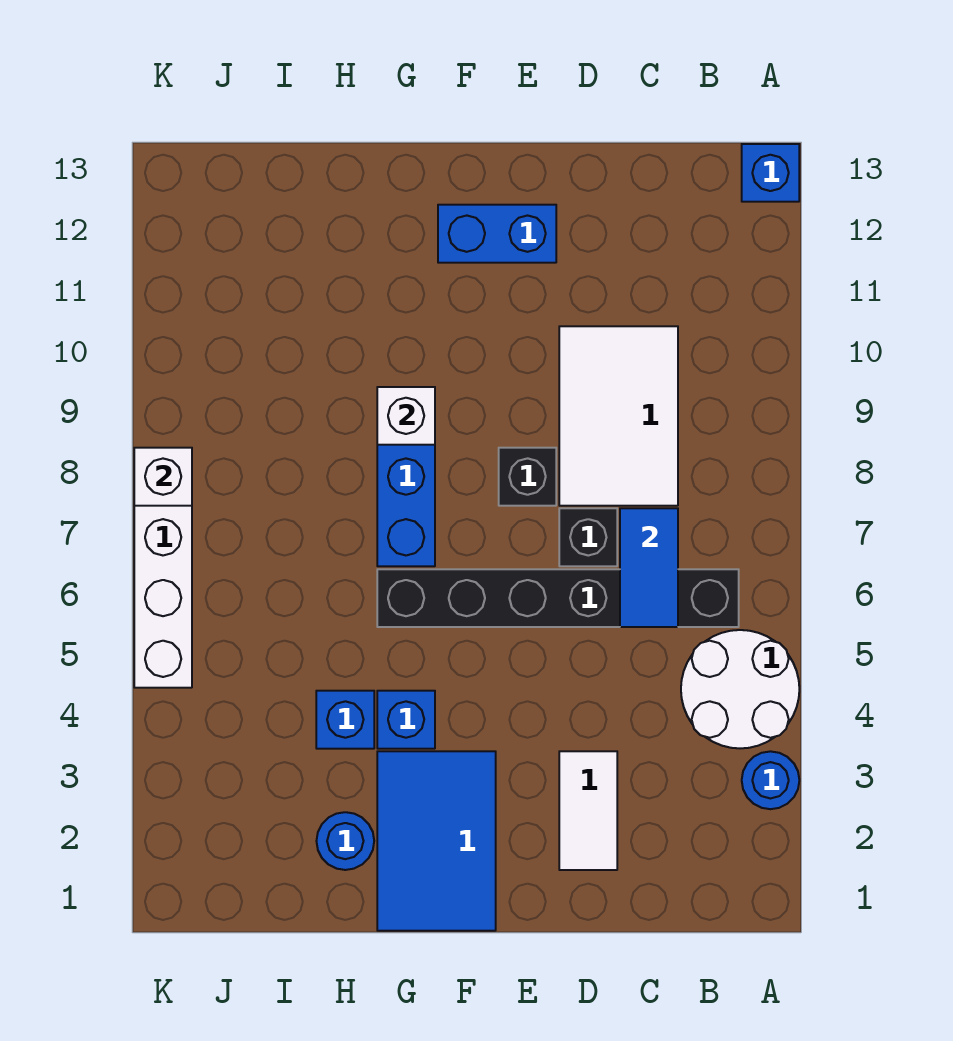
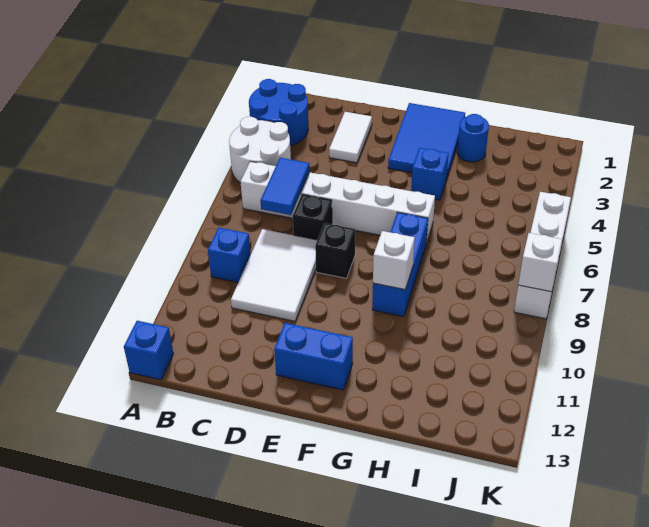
blue round brick A3 level 1 -> blue round brick A2:B3 level 1
black brick B6:G6 level 1 -> white brick B6:G6 level 1
blue brick H4 level 1 -> blue brick B9 level 1

